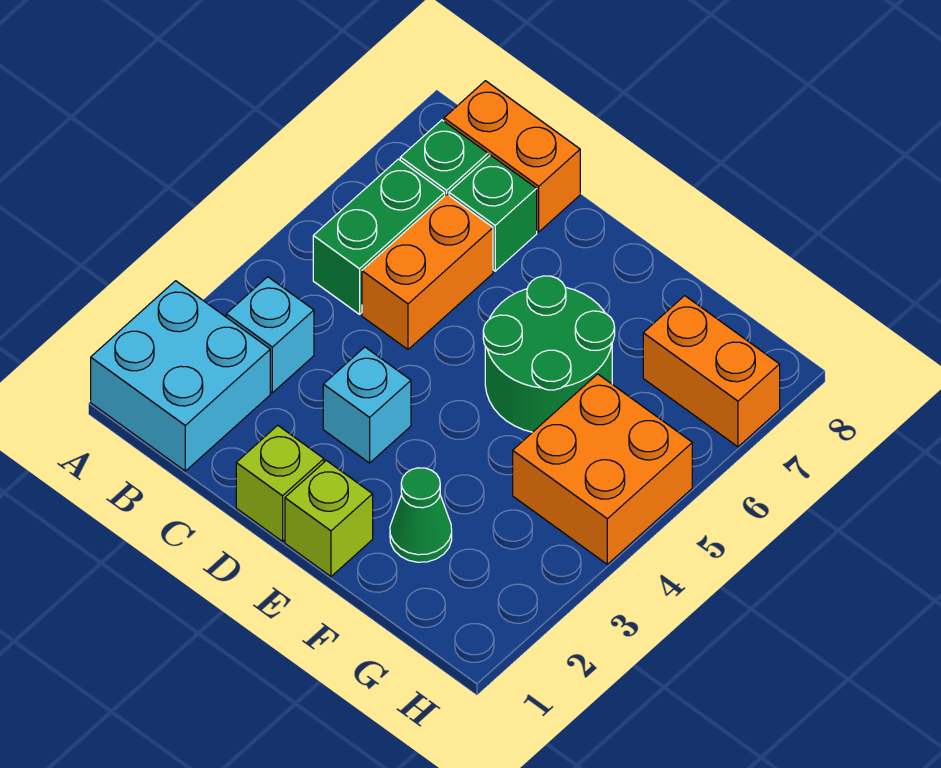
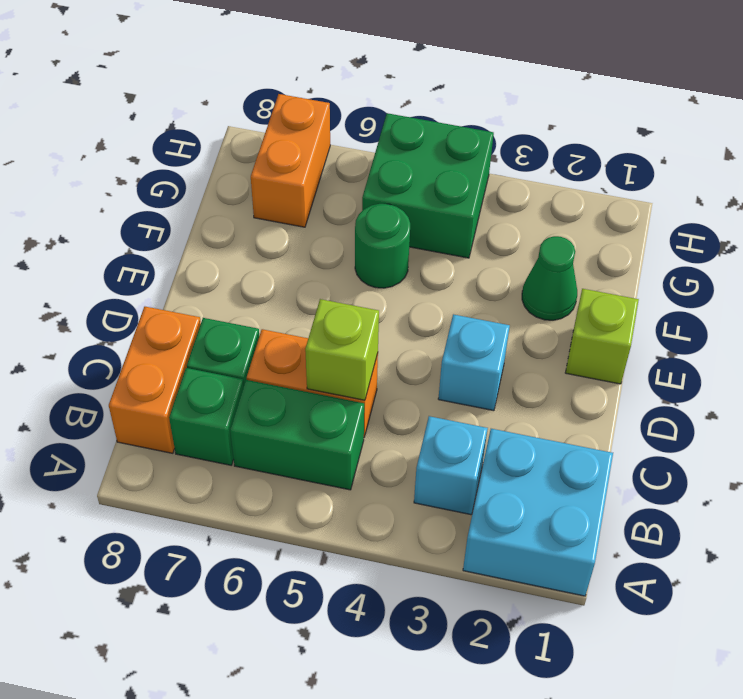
lime brick D1 level 1 -> lime brick C5 level 2
green round brick E5:F6 level 1 -> green round brick F5 level 1
orange brick G4:H5 level 1 -> green brick G4:H5 level 1

